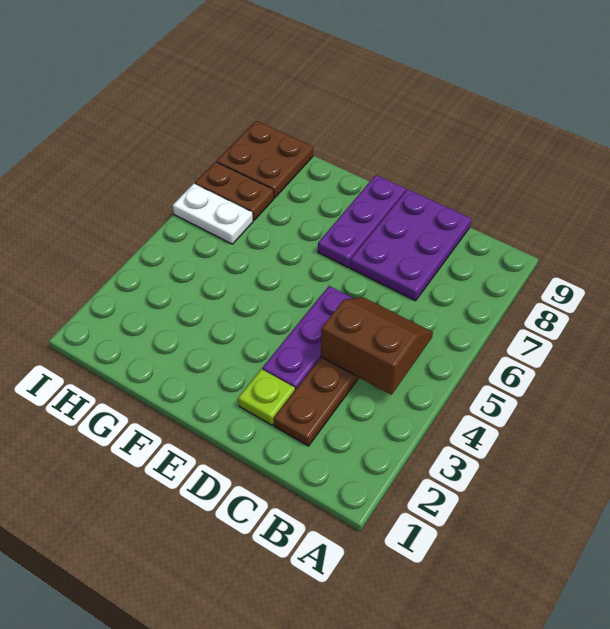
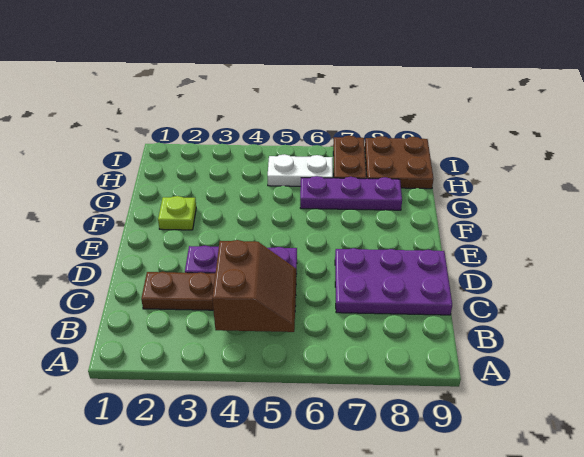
lime plate D2 level 1 -> lime plate F2 level 1
purple plate E7:E9 level 1 -> purple plate G6:G8 level 1
white plate H6:I6 level 1 -> white plate H5:H6 level 1

